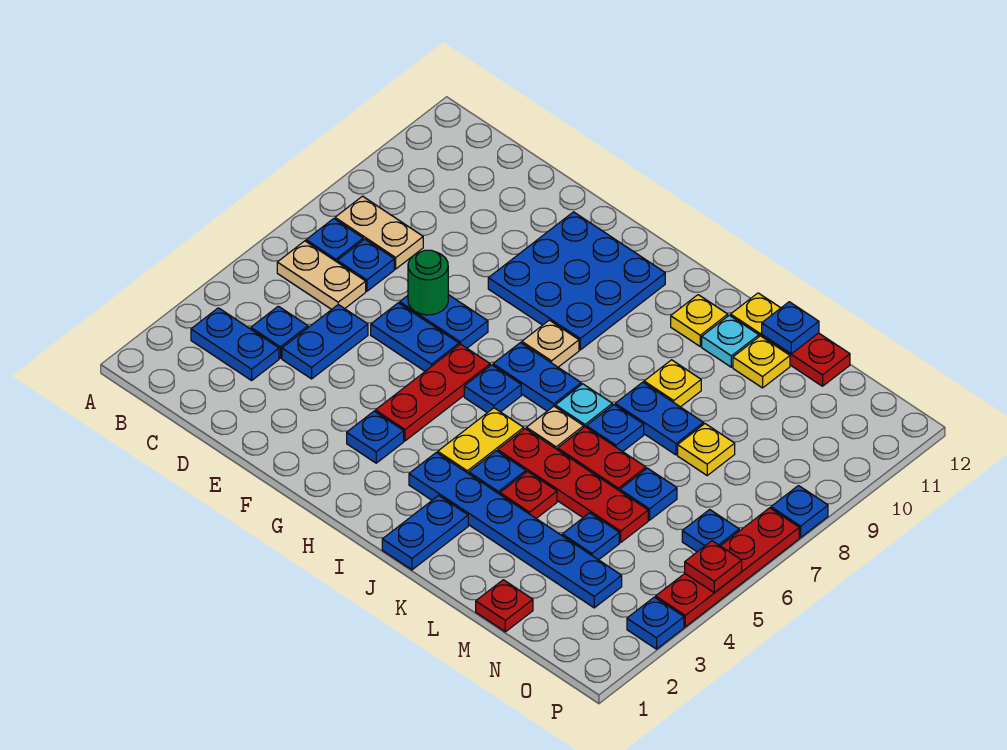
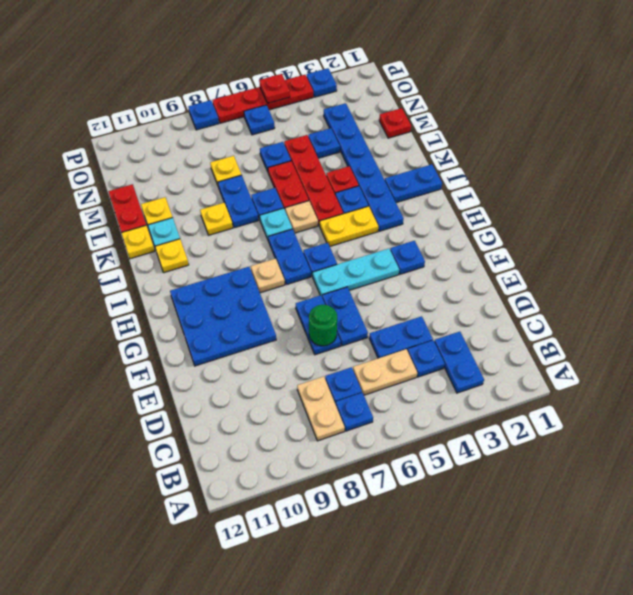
tan plate B6:C6 level 1 -> tan plate C5:C6 level 1
red plate G4:G6 level 1 -> cyan plate G4:G6 level 1
blue plate L12 level 2 -> none

